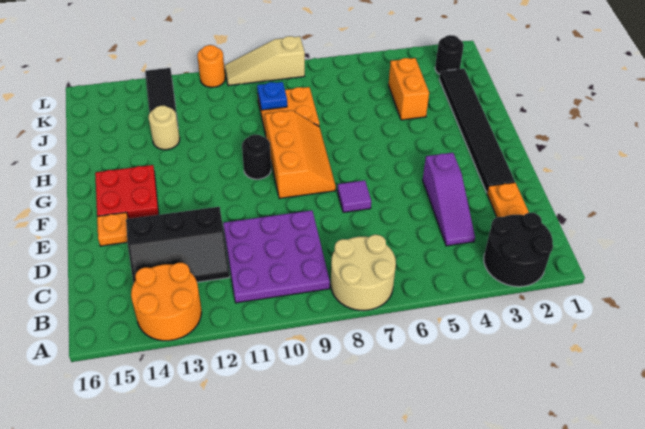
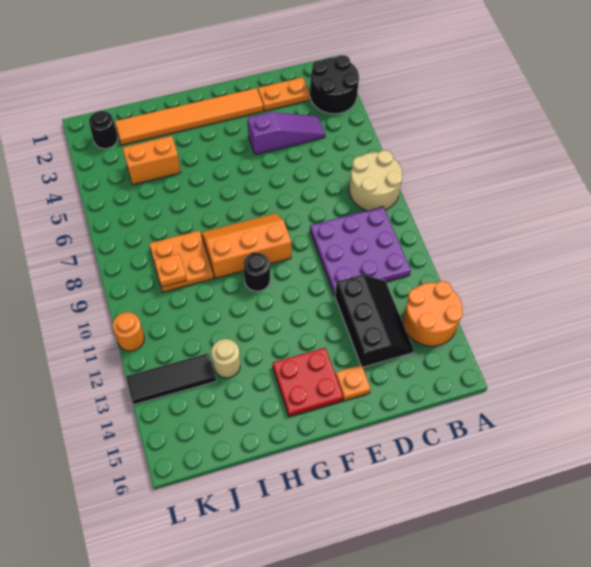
black tile E2:J2 level 1 -> orange tile E2:J2 level 1
purple tile E7 level 1 -> none
blue plate J9 level 2 -> orange plate J9 level 2
tan slope L8:L10 level 1 top 8 -> none

